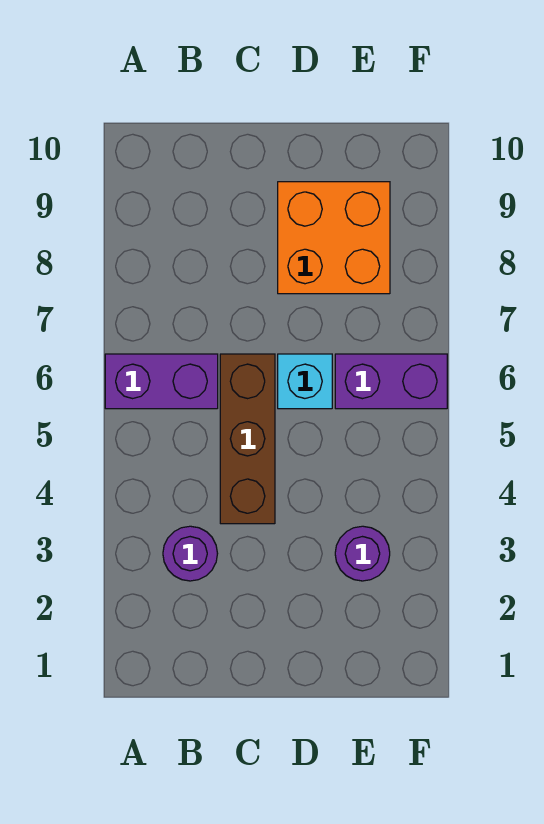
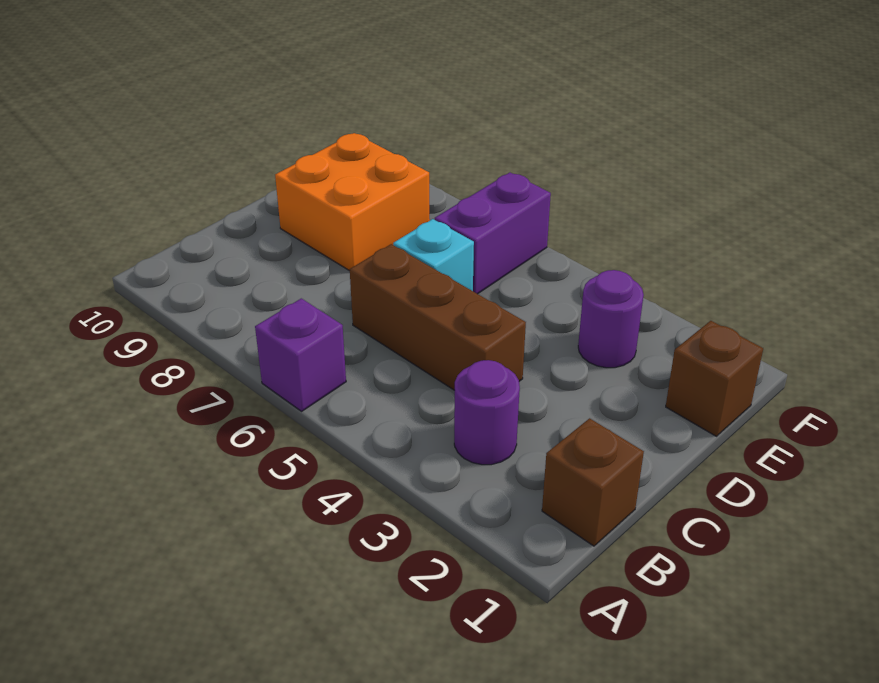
purple brick A6:B6 level 1 -> purple brick A6 level 1
none -> brown brick B1 level 1
none -> brown brick E1 level 1

